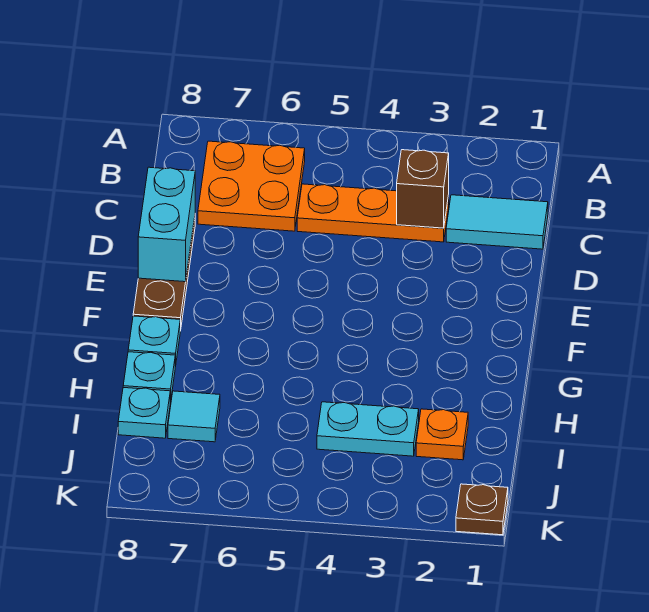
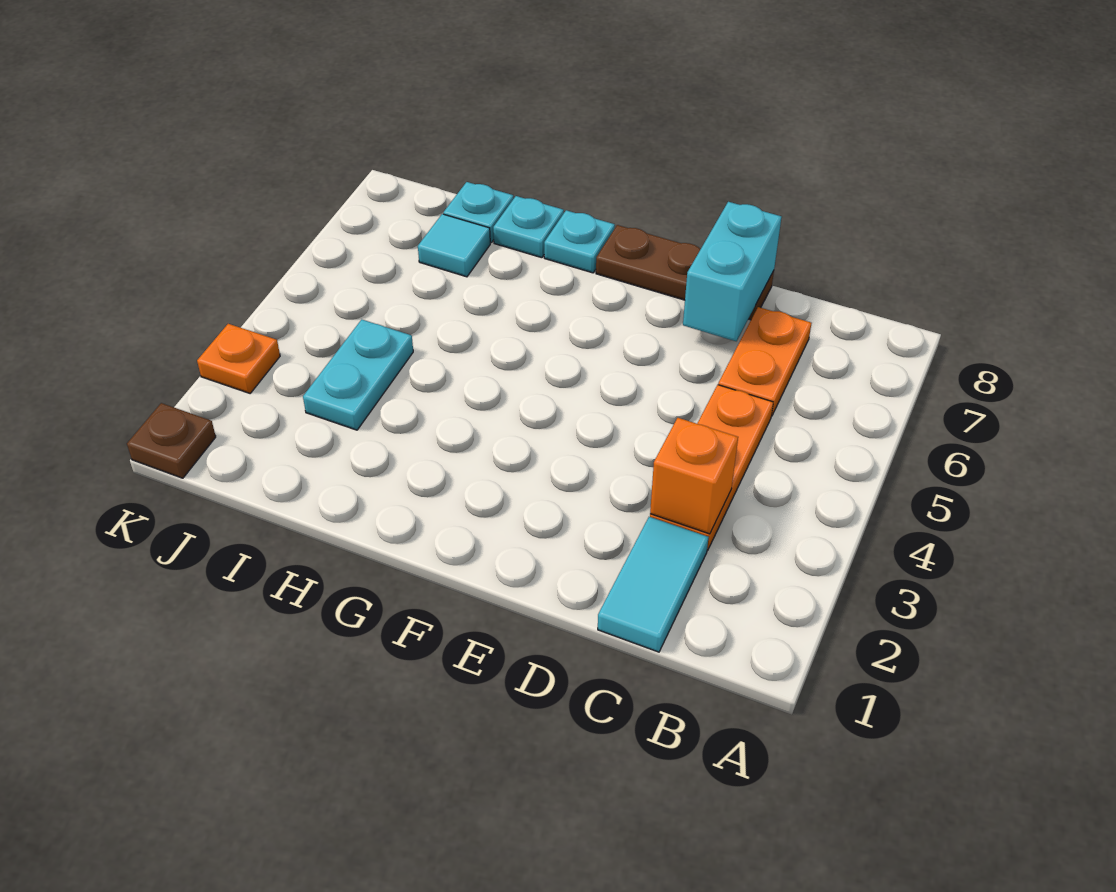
orange plate B6:C7 level 1 -> orange plate C6:C7 level 1
brown brick C3 level 2 -> orange brick C3 level 2
cyan brick D8:E8 level 2 -> cyan brick D7:D8 level 2
orange plate I2 level 1 -> orange plate K3 level 1

